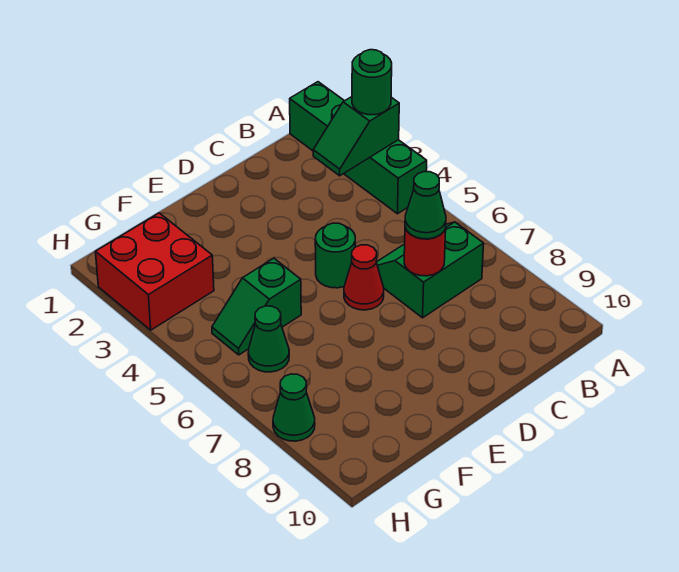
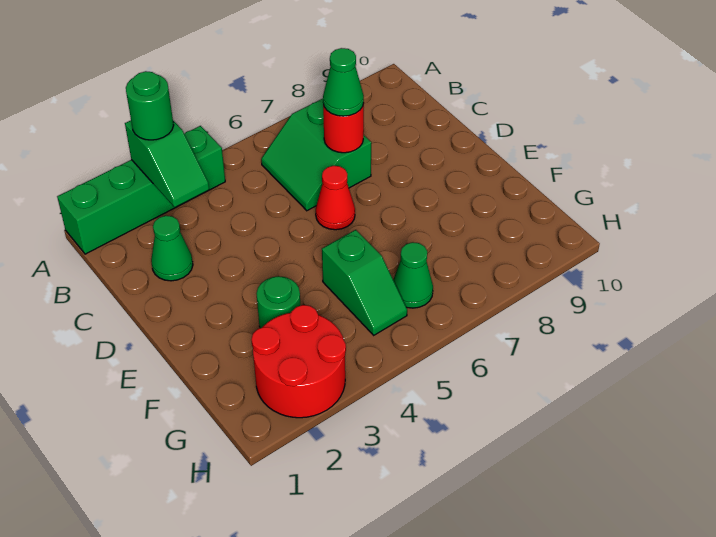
green round brick D5 level 1 -> green round brick F3 level 1
red brick G2:H3 level 1 -> red round brick G2:H3 level 1
green cone H8 level 1 -> green cone C2 level 1

